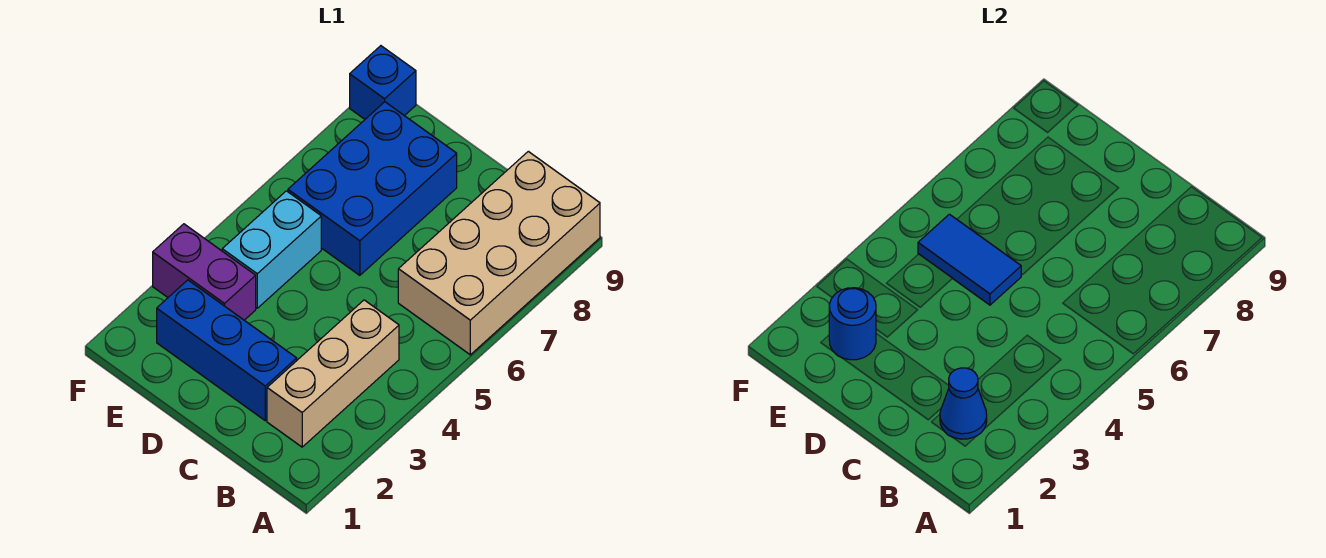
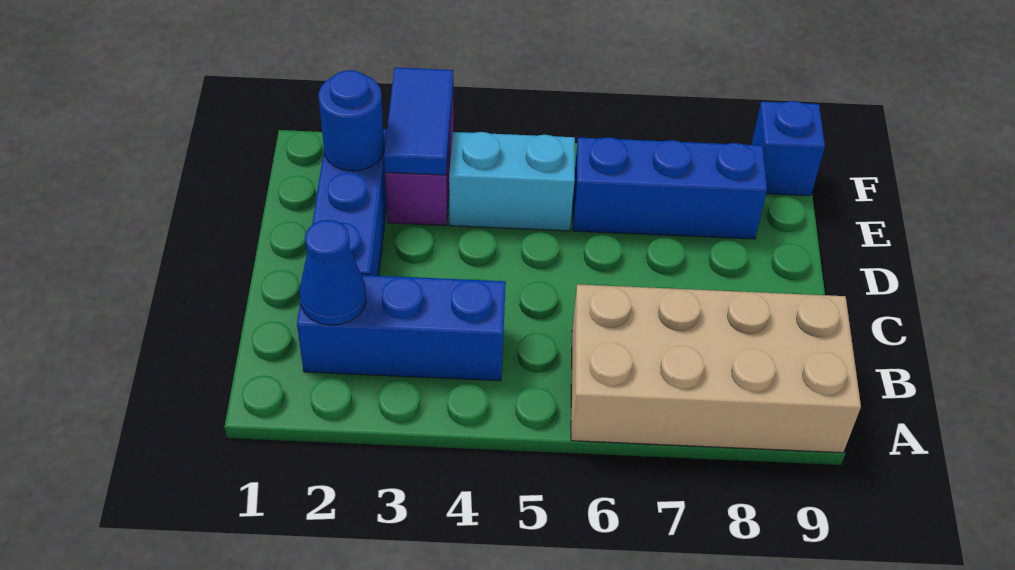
tan brick B2:B4 level 1 -> blue brick B2:B4 level 1
blue tile D5:E5 level 2 -> blue tile E3:F3 level 2
blue brick D6:E8 level 1 -> blue brick E6:E8 level 1

